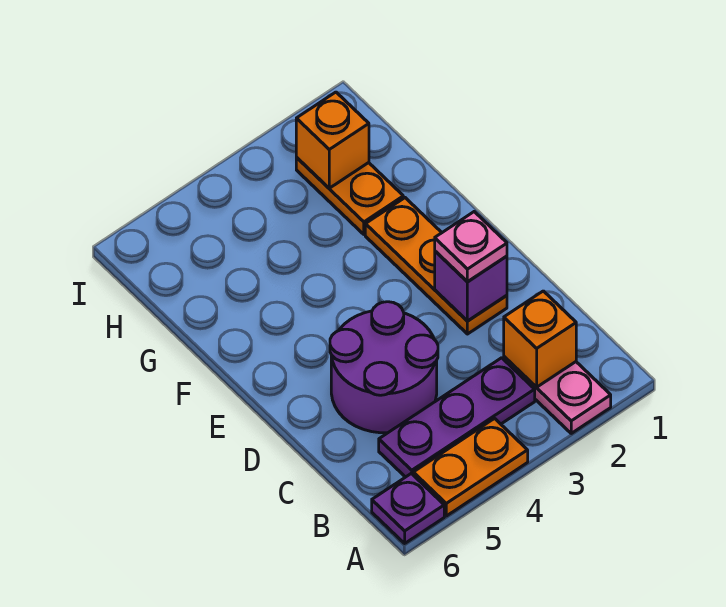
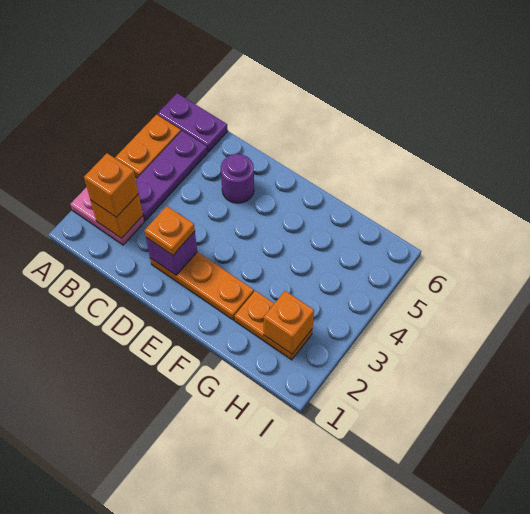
purple plate A6 level 1 -> purple plate A6:B6 level 1
none -> orange brick B2 level 3
purple round brick C4:D5 level 1 -> purple round brick D5 level 1
pink plate D2 level 3 -> orange plate D2 level 3

